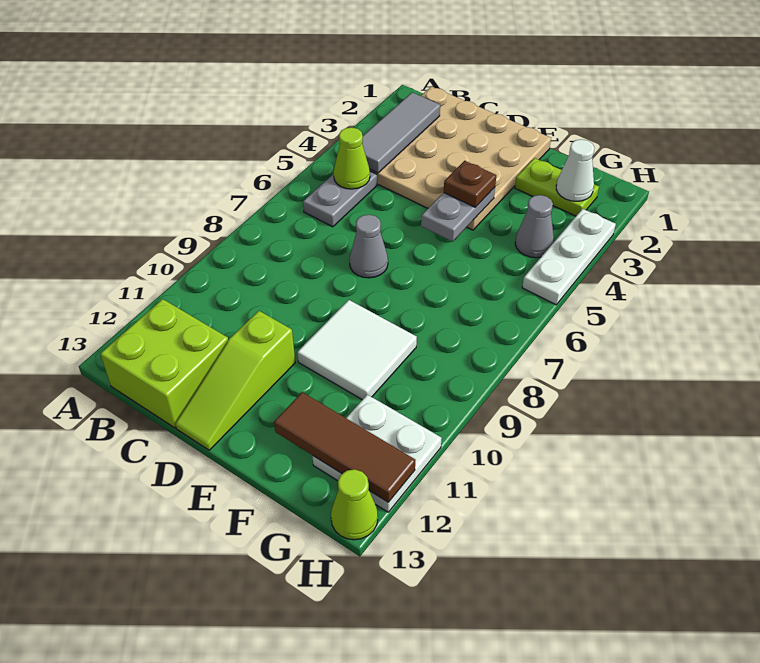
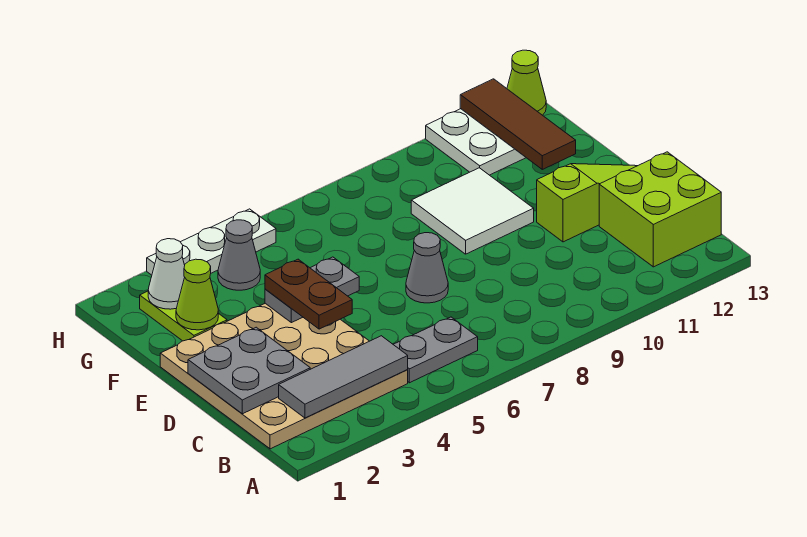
lime cone B5 level 2 -> lime cone F2 level 2
none -> grey plate C1:D2 level 2
brown plate E4 level 3 -> brown plate D4:E4 level 3

